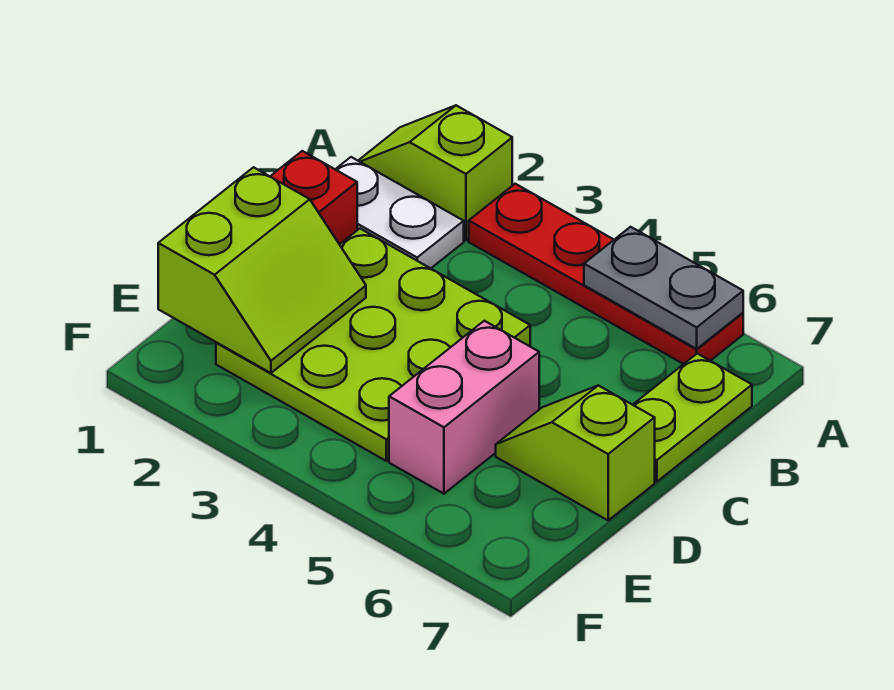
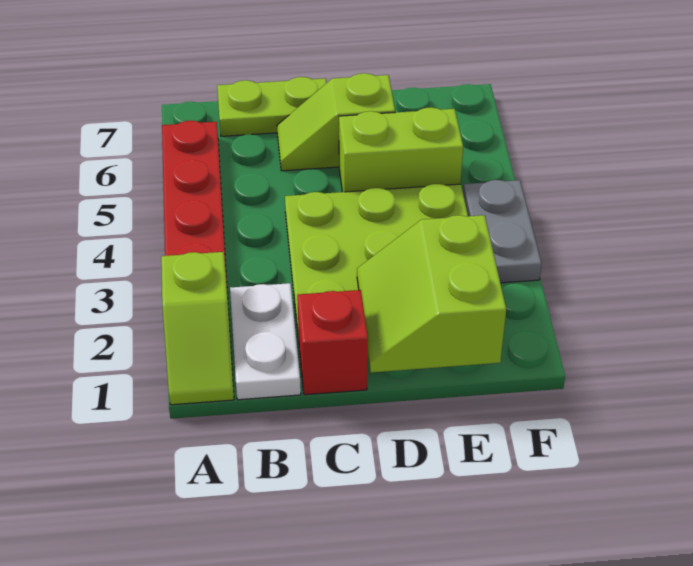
grey plate A5:A6 level 2 -> grey plate F3:F4 level 1
lime slope D1:E2 level 2 top 1 -> lime slope D1:E2 level 2 top E
pink brick D5:E5 level 1 -> lime brick D5:E5 level 1
lime slope D6:D7 level 1 top 7 -> lime slope C6:D6 level 1 top D

